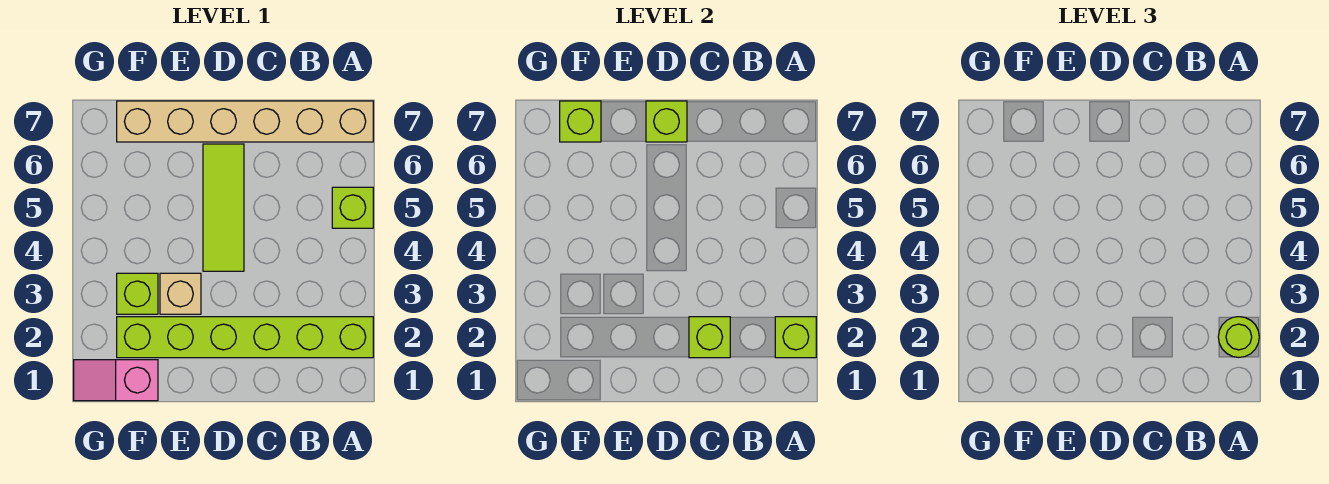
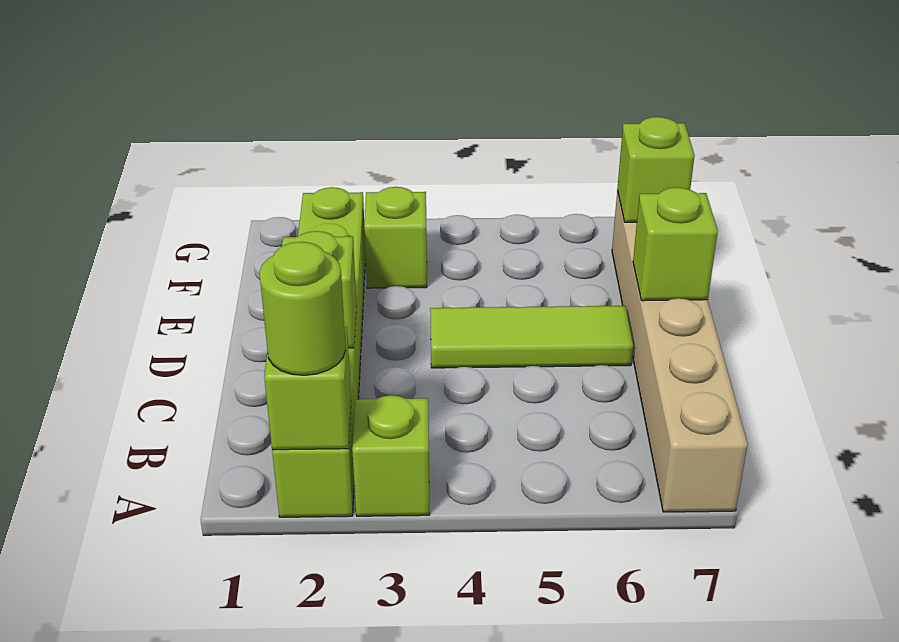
lime brick A5 level 1 -> lime brick A3 level 1
tan brick E3 level 1 -> none
pink slope F1:G1 level 1 top F -> none

